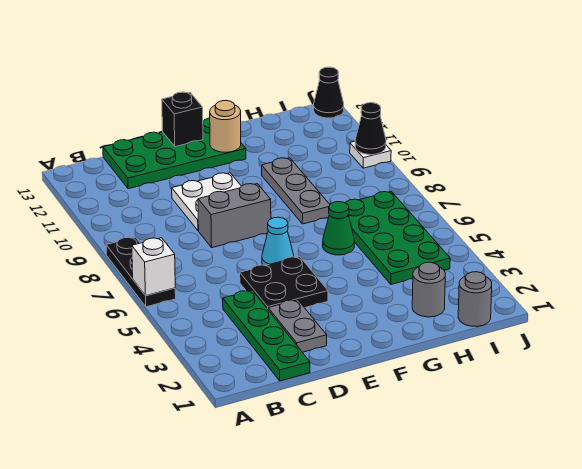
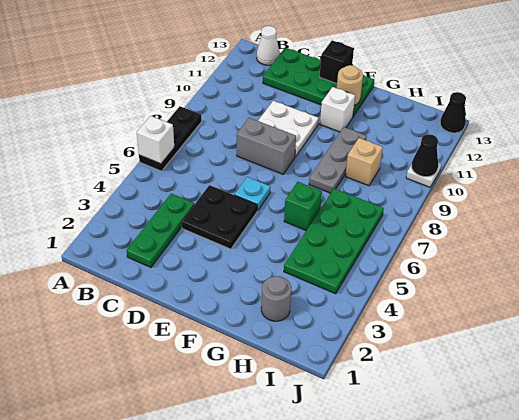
none -> white cone B13 level 1
green plate C1:C4 level 1 -> green plate C2:C4 level 1
grey plate D2:D3 level 1 -> none
cyan cone E6 level 1 -> cyan plate E6 level 1
none -> white brick F11 level 1
green cone G6 level 1 -> green brick G6 level 1
none -> tan brick H9 level 1
grey round brick I1 level 1 -> none

